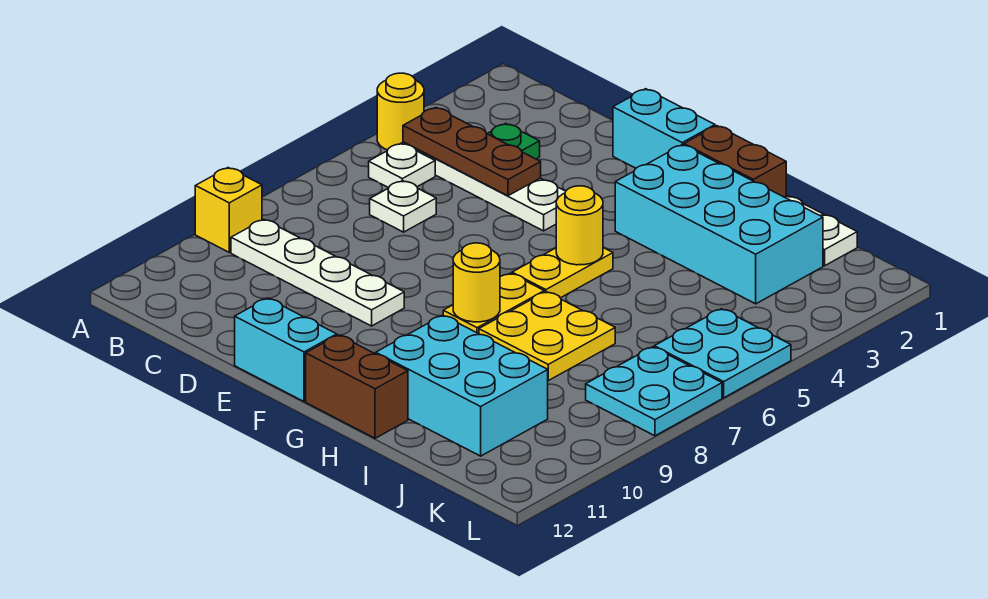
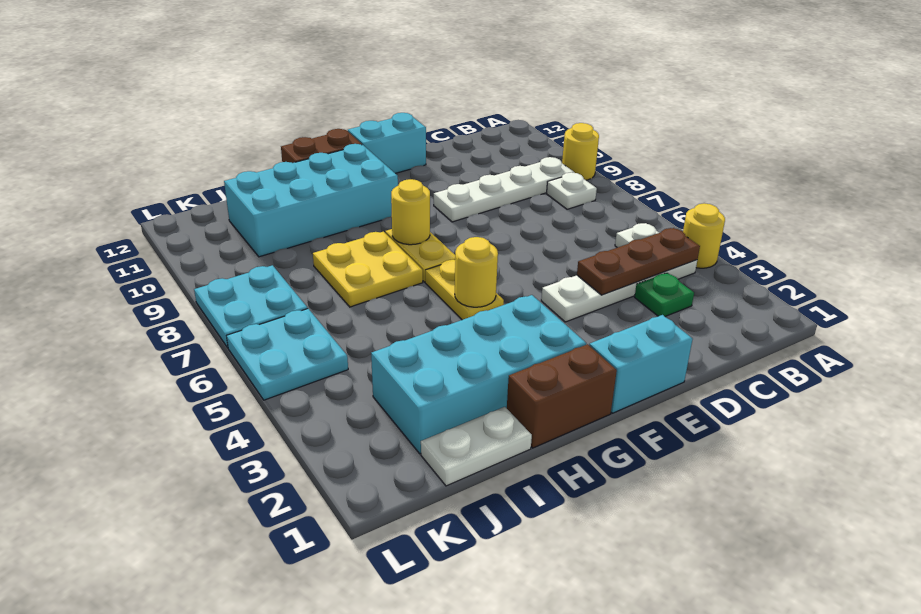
yellow brick A9 level 1 -> yellow round brick A9 level 1
white plate C6 level 1 -> white plate B8 level 1
cyan brick H10:J11 level 1 -> cyan brick G10:J11 level 1

